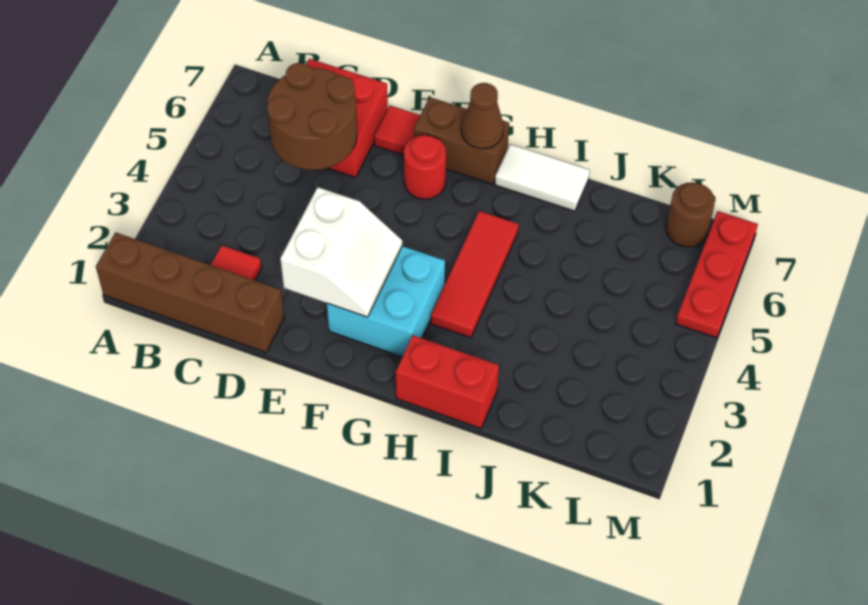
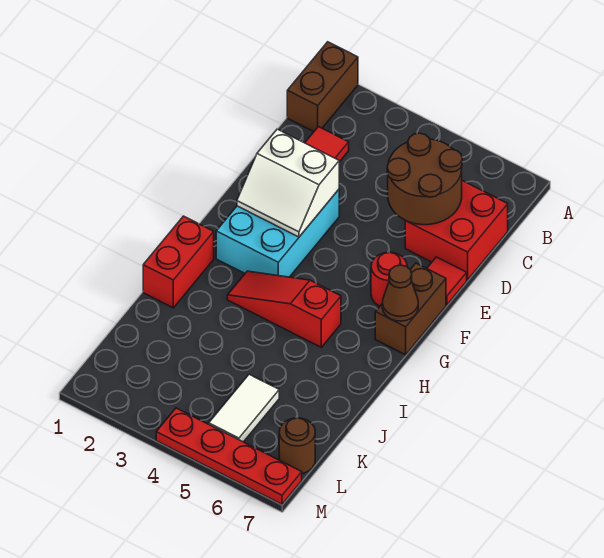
brown brick A1:D1 level 1 -> brown brick A1:B1 level 1
cyan brick F2:G3 level 1 -> cyan brick E2:G3 level 1
red tile H3:H5 level 1 -> red slope H3:H5 level 1 top 5
white tile H7:I7 level 1 -> white tile K5:L5 level 1
red plate M5:M7 level 1 -> red plate M4:M7 level 1

